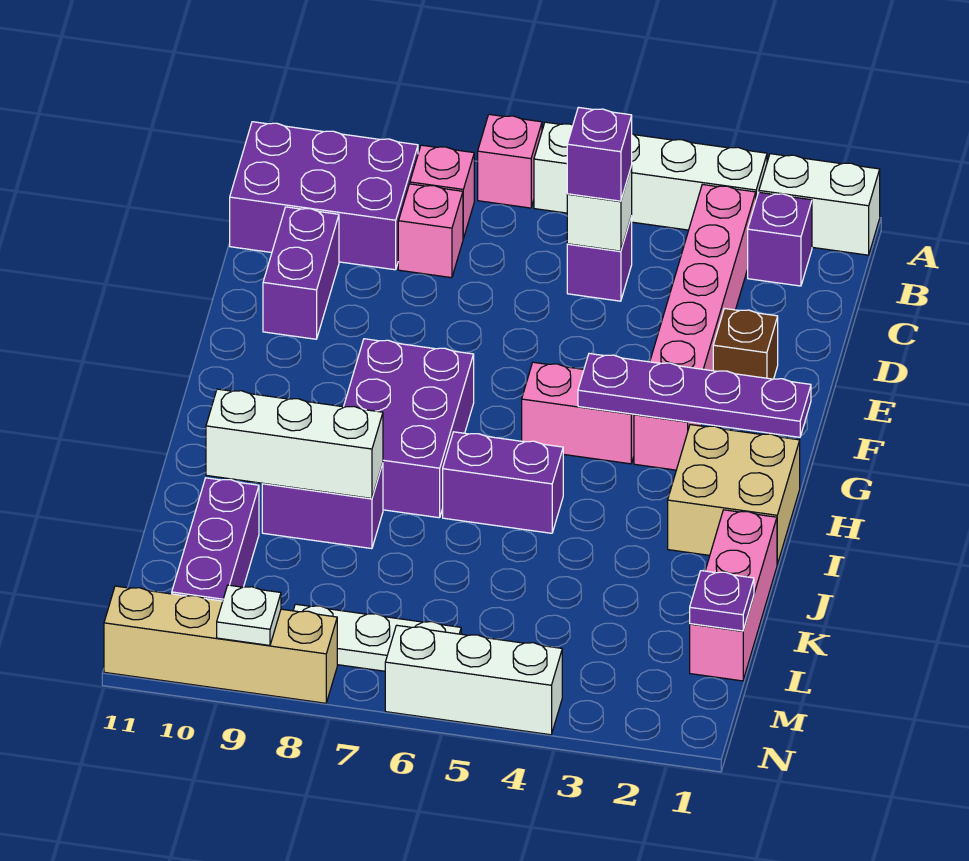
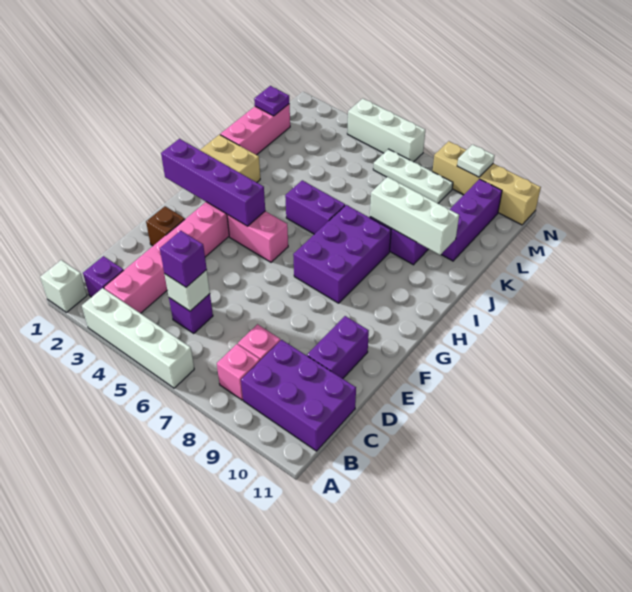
white brick A1:A2 level 1 -> white brick A1 level 1
pink brick A7 level 1 -> none
purple plate G1:G4 level 2 -> purple brick G1:G4 level 2

